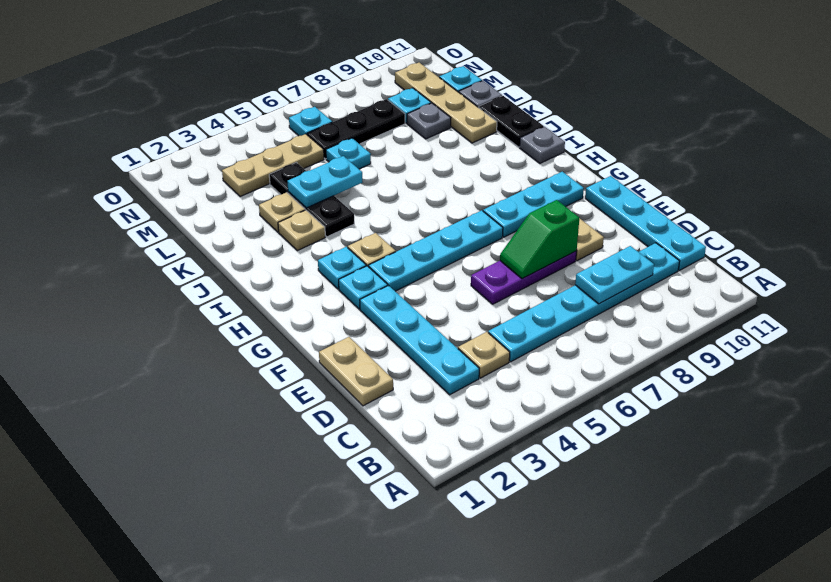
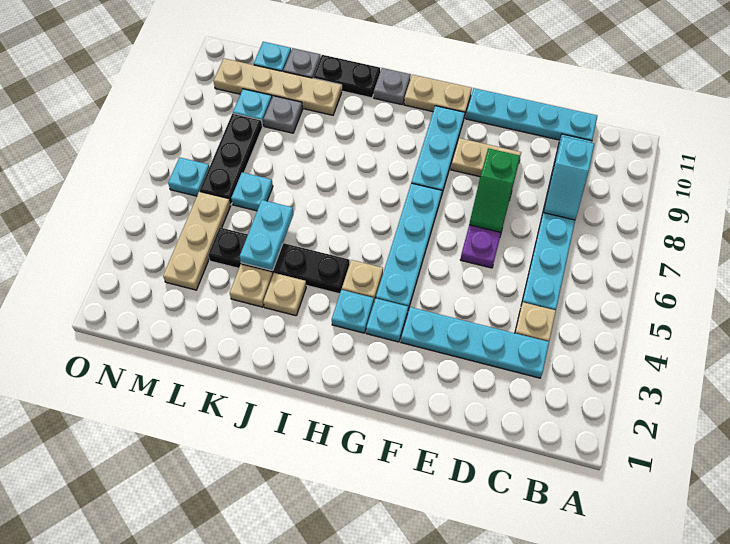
cyan plate C8:C9 level 2 -> cyan slope C8:C9 level 2 top 9
tan plate D1:E1 level 1 -> tan plate G11:H11 level 1
black plate J4:L4 level 1 -> black plate I4:L4 level 1

